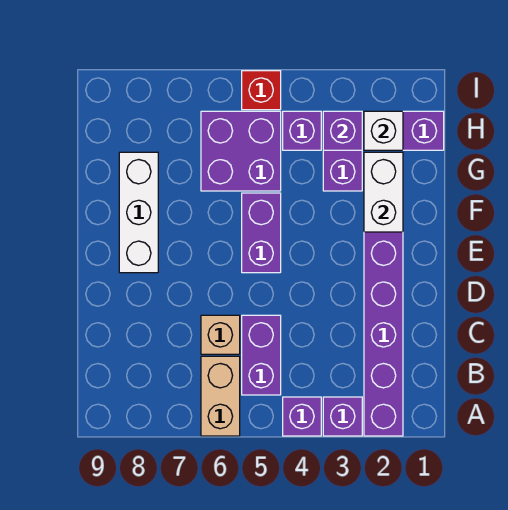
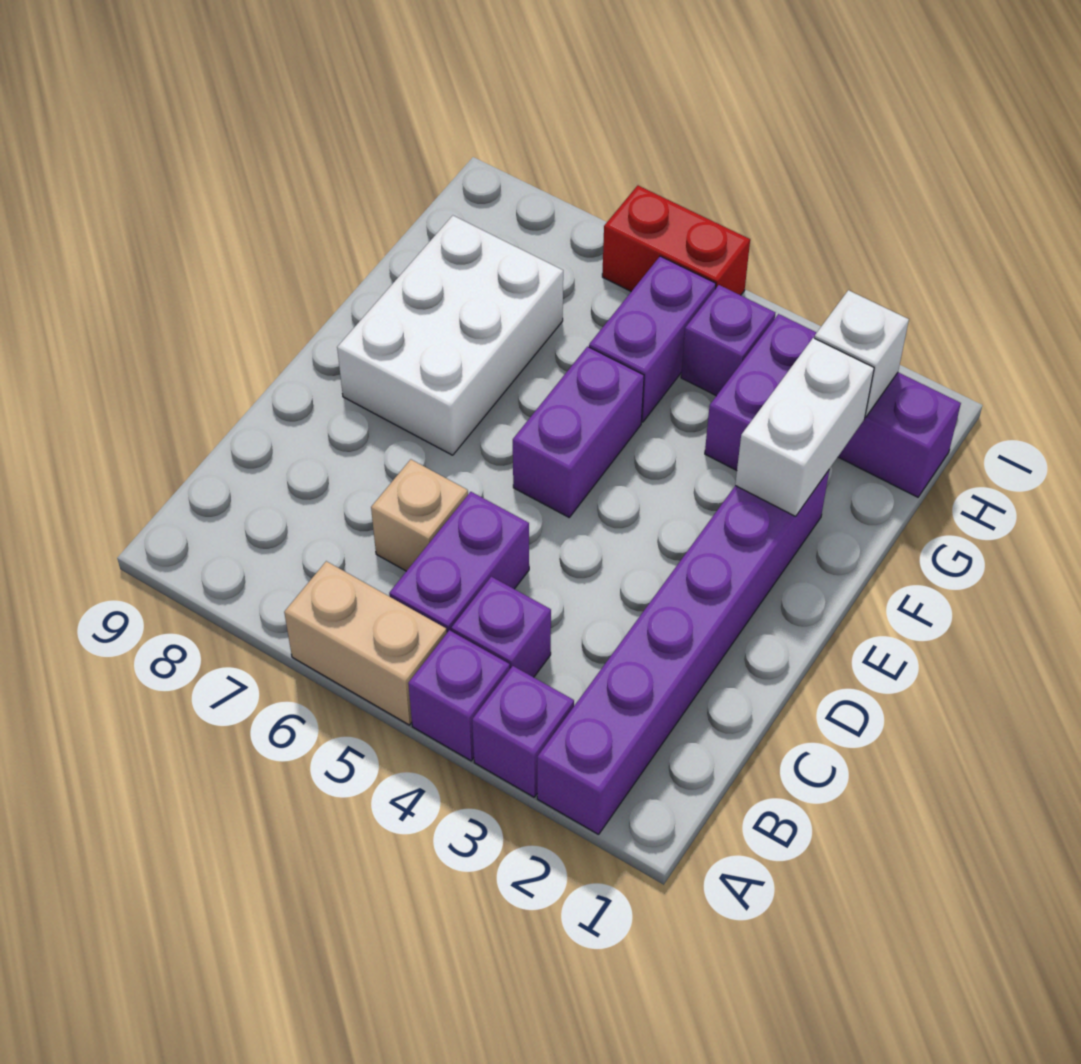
tan brick A6:B6 level 1 -> tan brick A5:A6 level 1
white brick E8:G8 level 1 -> white brick E7:G8 level 1
purple brick G5:H6 level 1 -> purple brick G5:H5 level 1
purple brick H3 level 2 -> purple brick B4 level 1
red brick I5 level 1 -> red brick I5:I6 level 1

